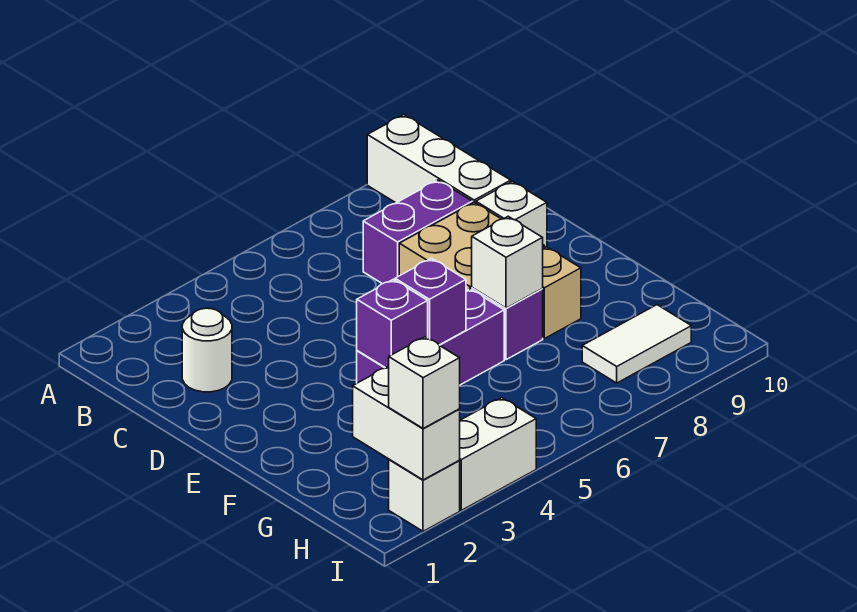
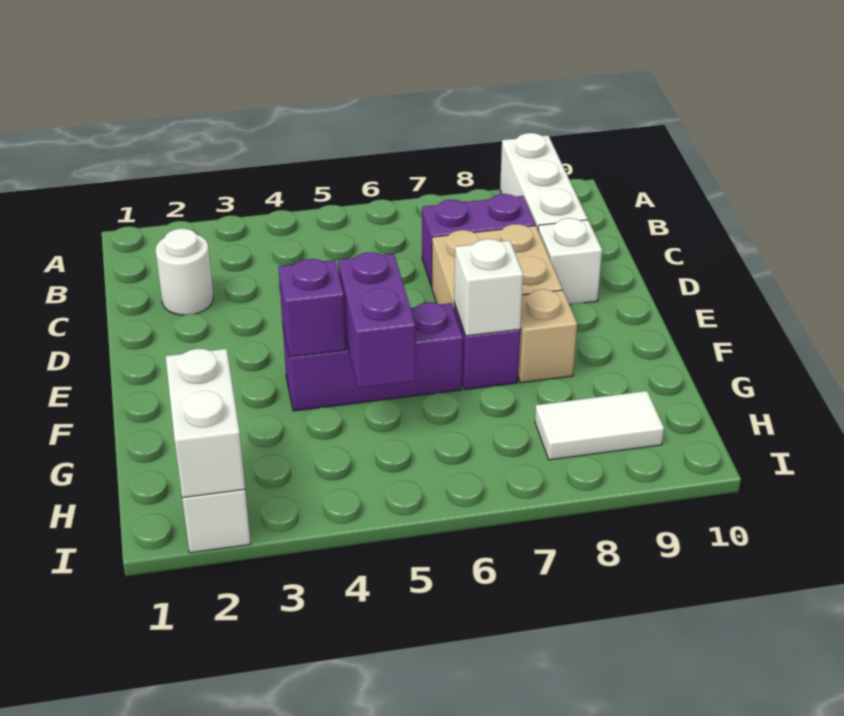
purple brick F5 level 2 -> purple brick F5:G5 level 2
white brick I2 level 3 -> none
white brick I3:I4 level 1 -> none

